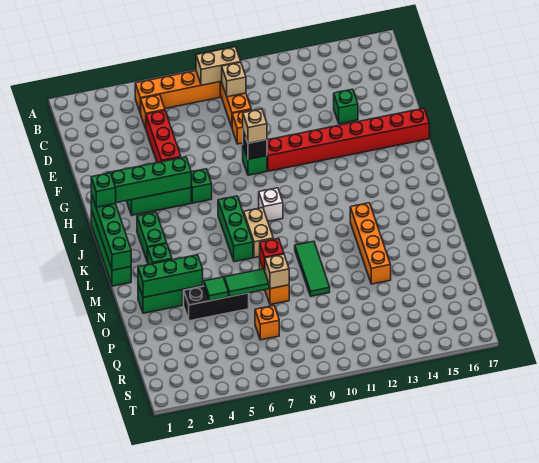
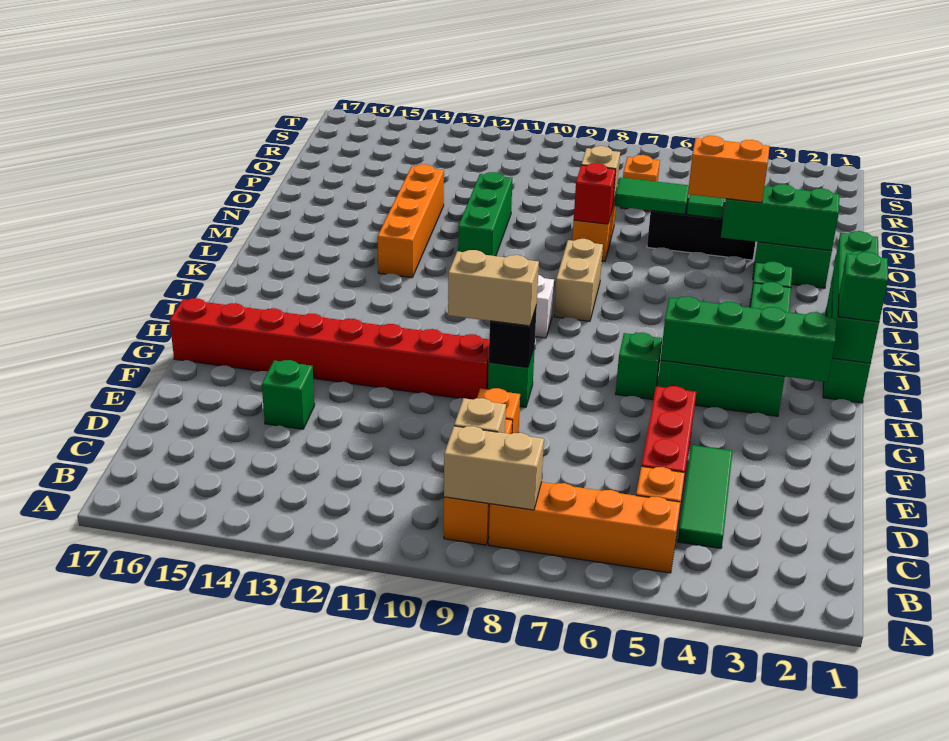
tan brick G9 level 3 -> tan brick G9:G10 level 3
green brick J7:L7 level 1 -> green brick M11:O11 level 1
green tile M10:O10 level 1 -> green tile C4:E4 level 1
none -> orange brick N4:N5 level 3

